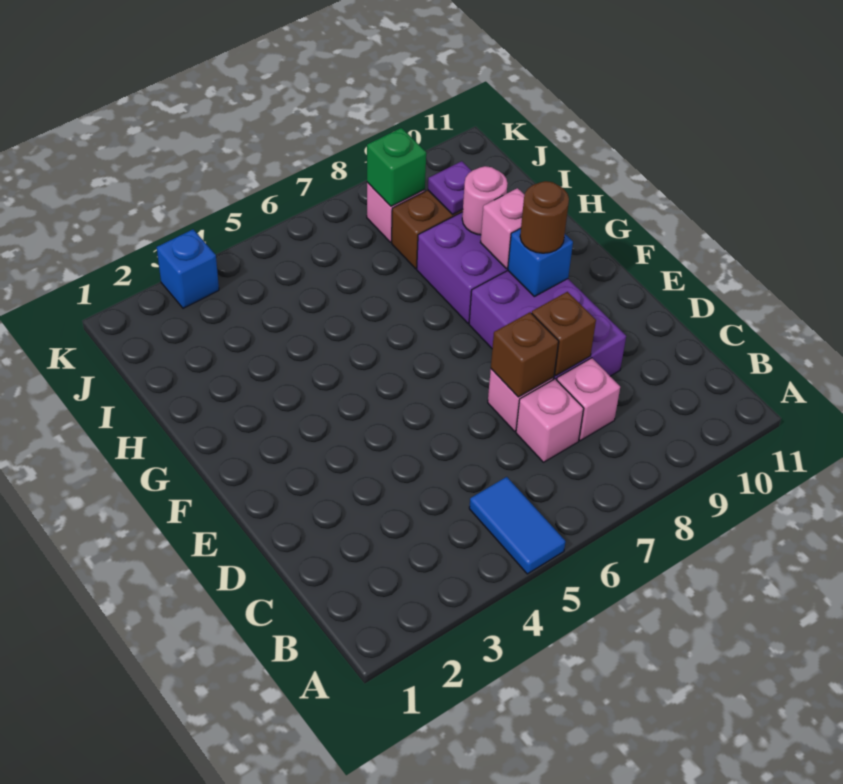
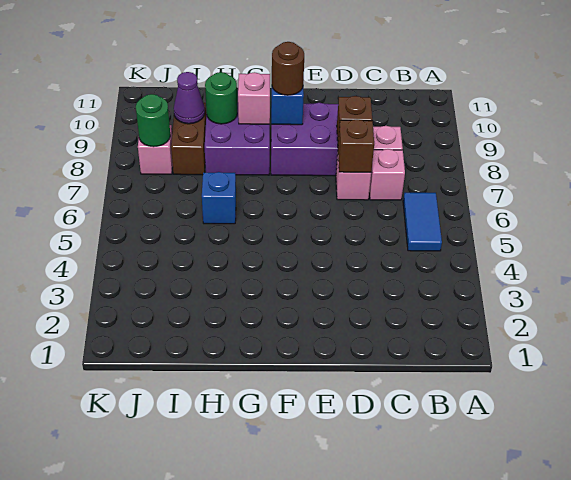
blue tile A5:B5 level 1 -> blue tile B5:B6 level 1
pink round brick H9 level 2 -> green round brick H9 level 2
purple plate I9 level 2 -> purple cone I9 level 2
green brick J8 level 2 -> green round brick J8 level 2
blue brick K3 level 1 -> blue brick H6 level 1

